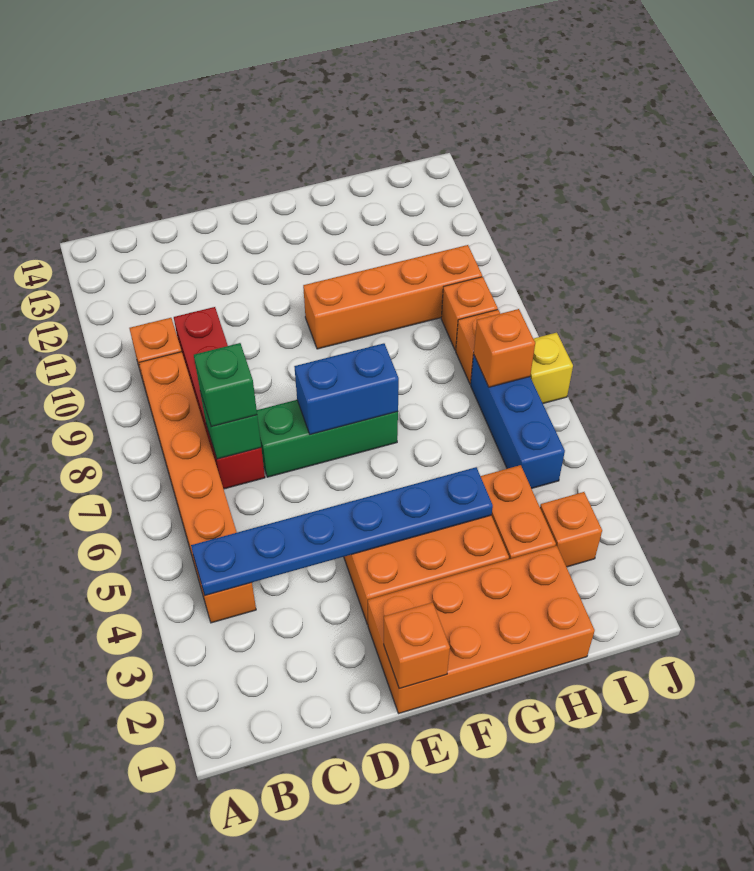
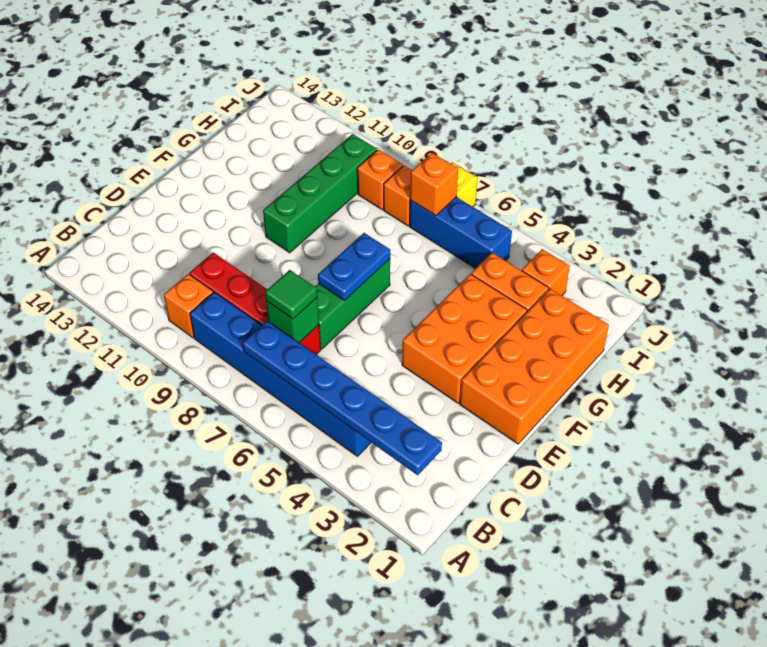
orange brick B4:B9 level 1 -> blue brick B4:B9 level 1
blue plate B4:G4 level 2 -> blue plate B2:B7 level 2
green brick C7 level 3 -> green tile C7 level 3
orange brick E1 level 2 -> none
blue brick E7:F7 level 2 -> blue plate E7:F7 level 2
orange brick F10:I10 level 1 -> green brick F10:I10 level 1

